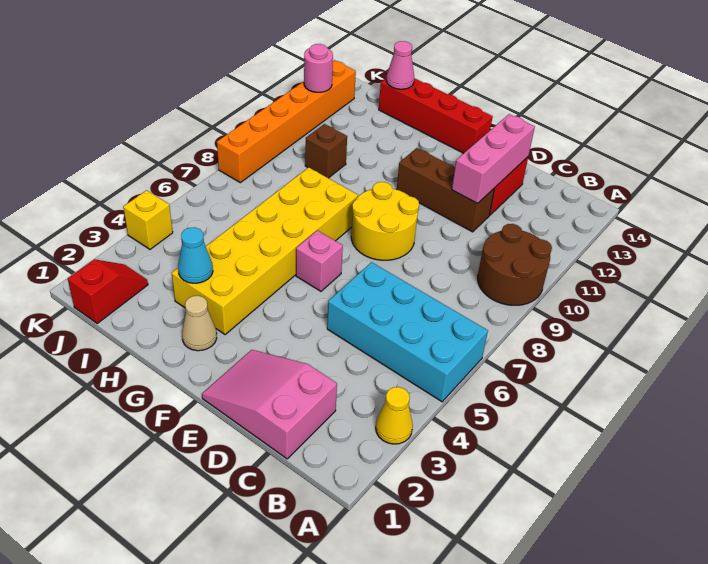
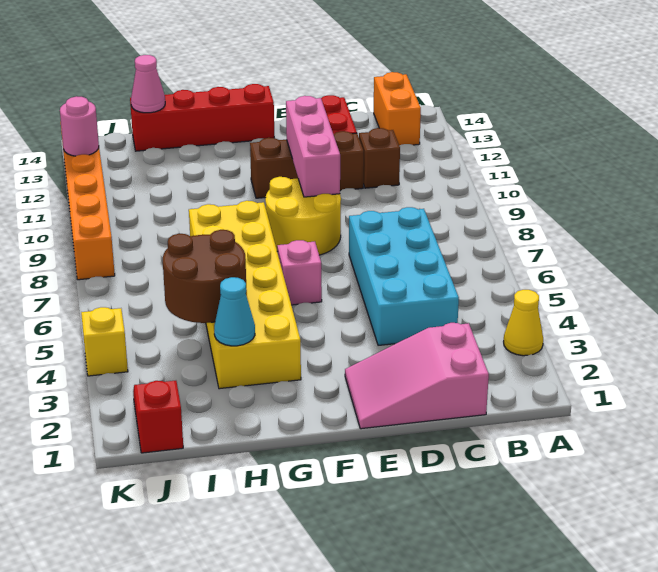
cyan brick A5:D6 level 1 -> cyan brick C4:D7 level 1
brown round brick A9:B10 level 1 -> brown round brick H4:I5 level 2
none -> orange brick B13:B14 level 1
pink brick D11:D13 level 2 -> pink brick E9:E11 level 2
tan cone G2 level 1 -> none
brown brick I10 level 1 -> brown brick C11 level 1

